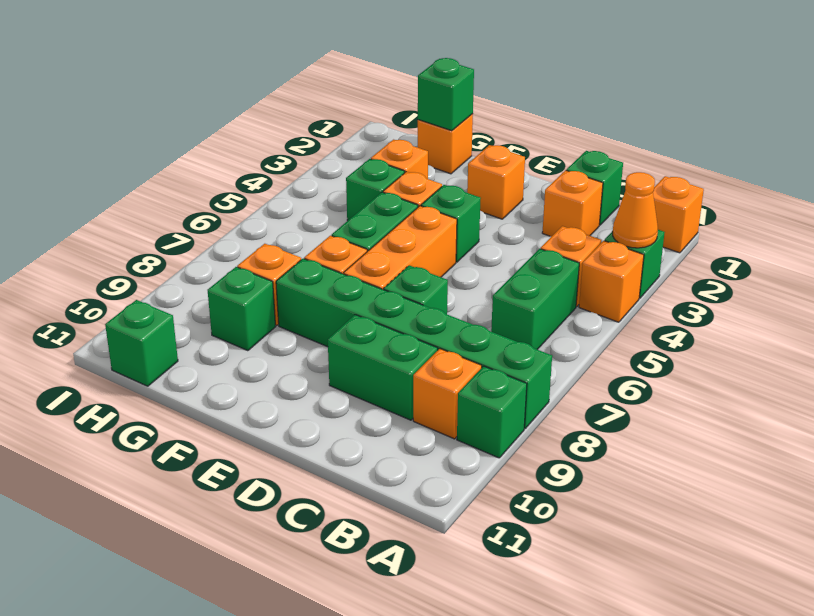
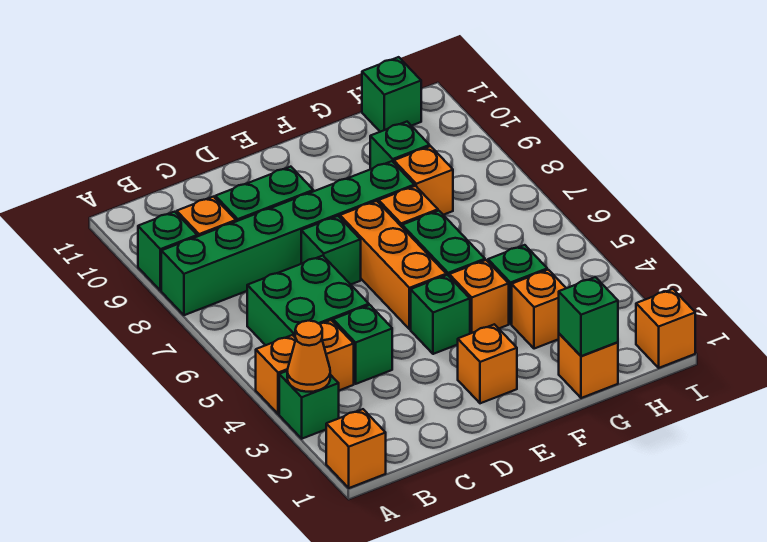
green brick B5:B6 level 1 -> green brick B5:C6 level 1
green brick C1 level 1 -> green brick C4 level 1
orange brick C2 level 1 -> orange brick I1 level 1

